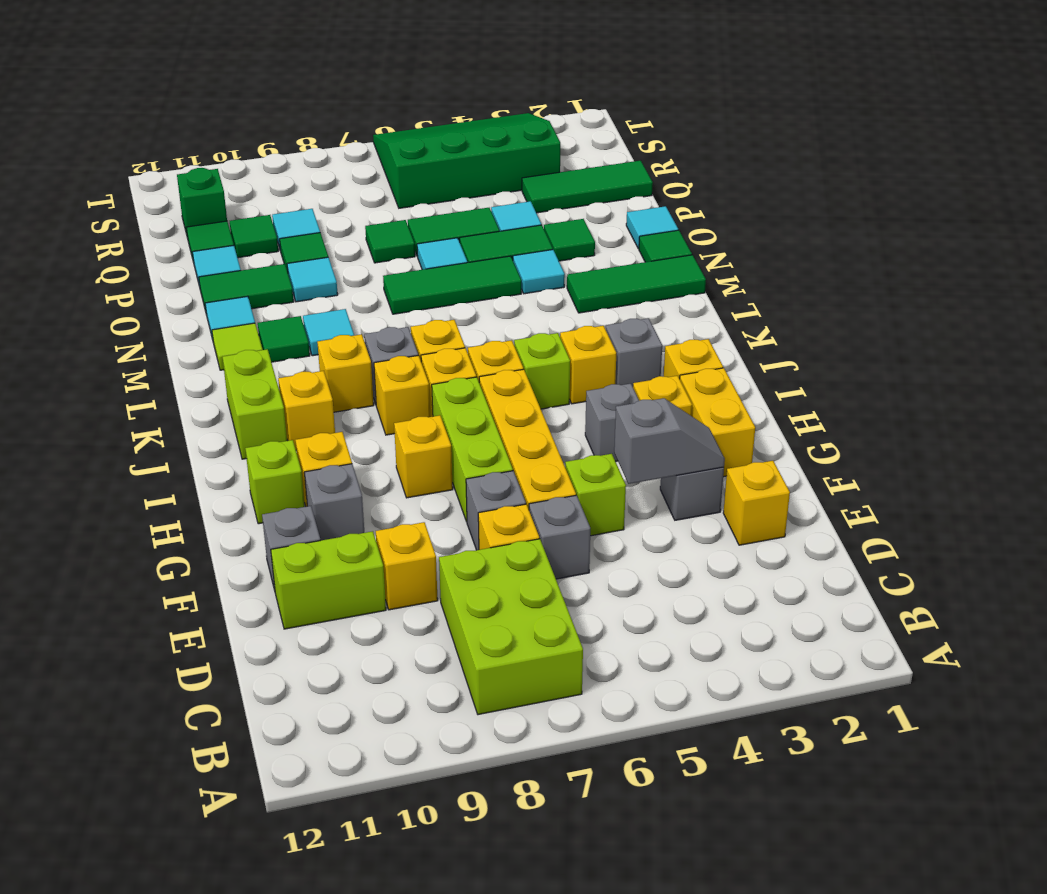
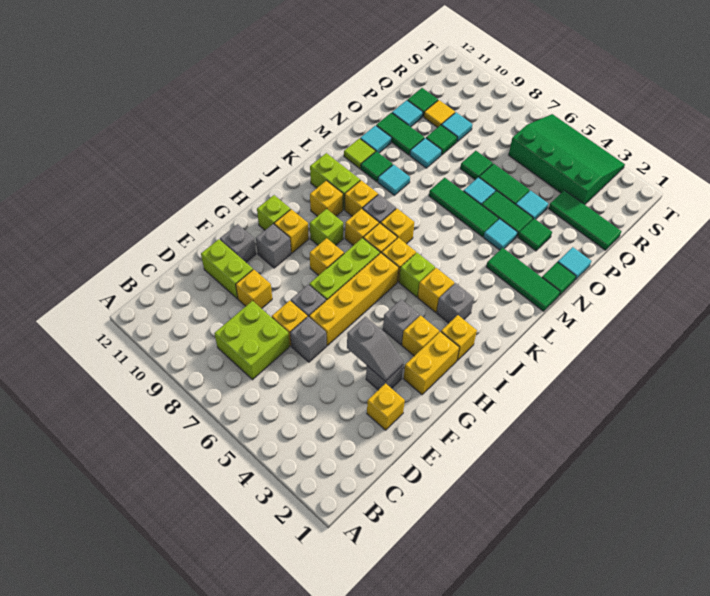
lime brick B7:D8 level 1 -> lime brick C7:D8 level 1
lime brick F5 level 1 -> lime brick I9 level 1
lime brick J11:K11 level 1 -> lime brick K10:K11 level 1
green tile Q10 level 1 -> yellow tile Q10 level 1
green brick R11 level 1 -> none

